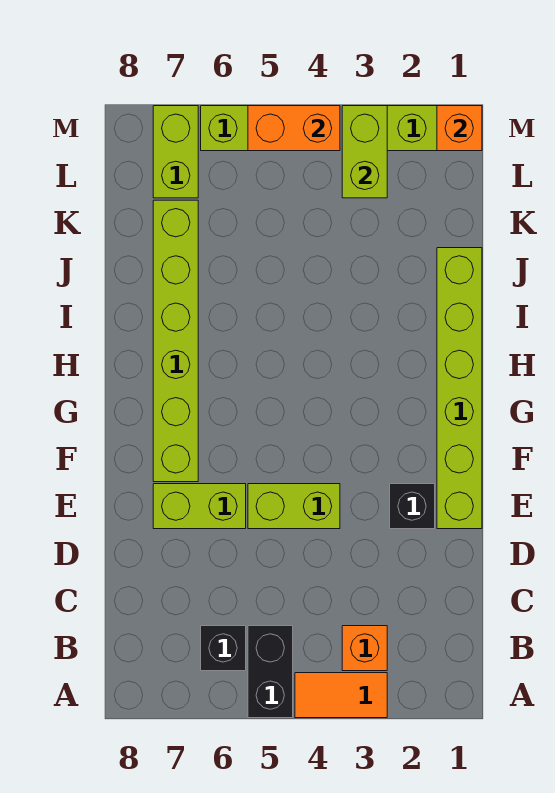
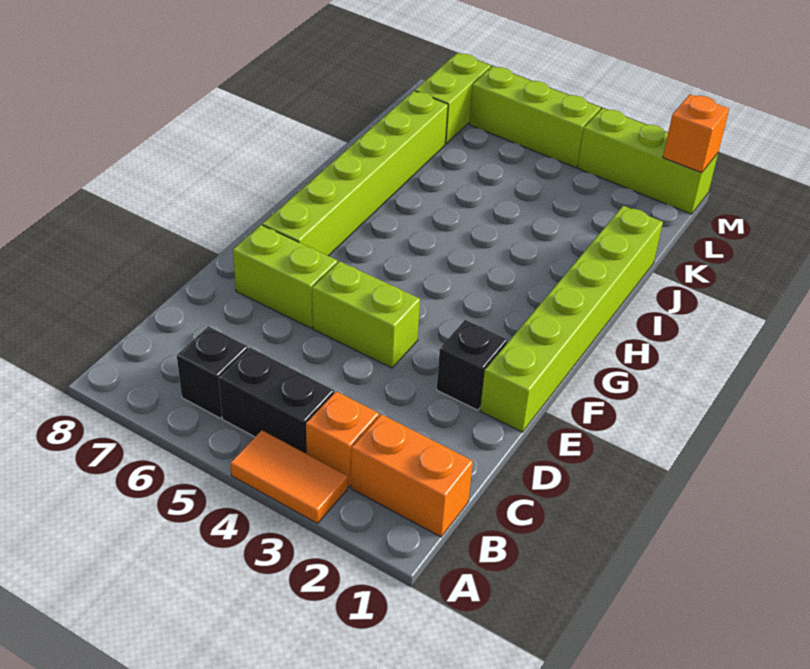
black brick A5:B5 level 1 -> black brick B4:B5 level 1
lime brick L3:M3 level 2 -> none
orange brick M4:M5 level 2 -> orange brick B1:B2 level 1

